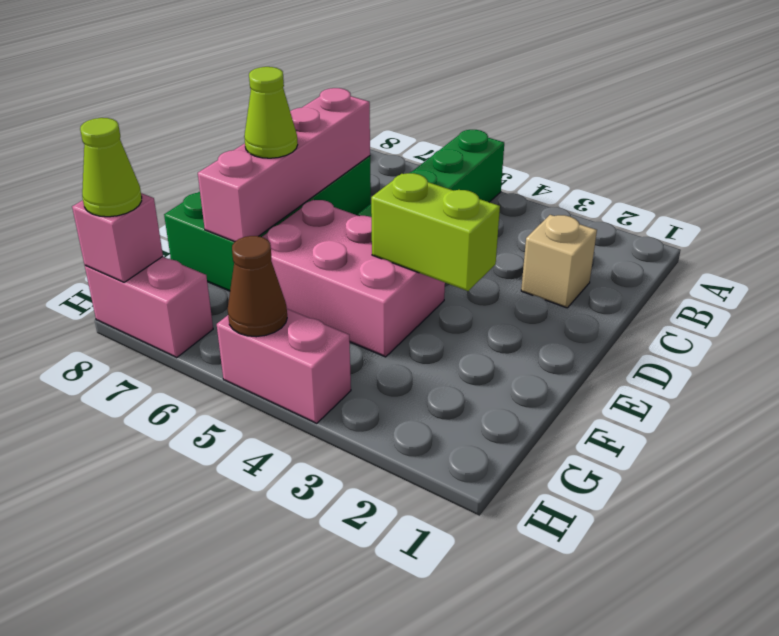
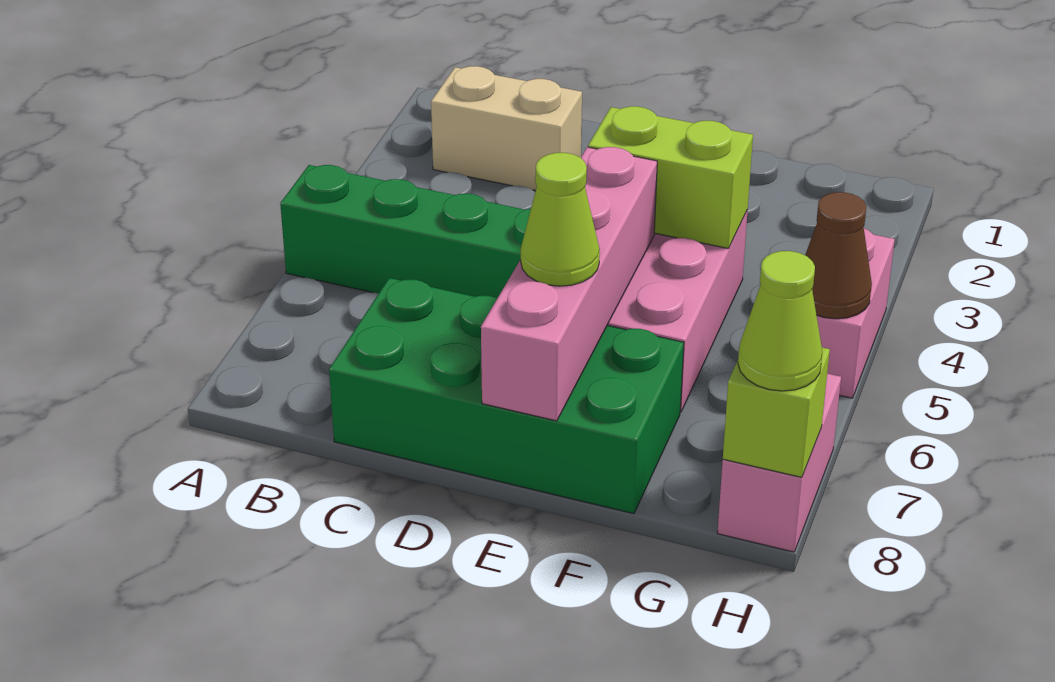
tan brick C2 level 1 -> tan brick B2:C2 level 1
pink brick C7:F7 level 2 -> pink brick E5:E8 level 2
lime brick E3:E4 level 2 -> lime brick E4:F4 level 2
pink brick H8 level 2 -> lime brick H8 level 2

